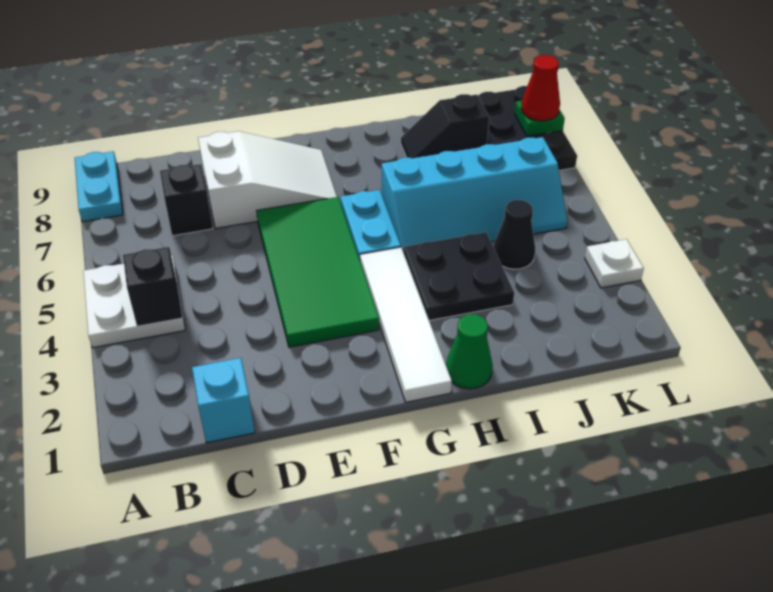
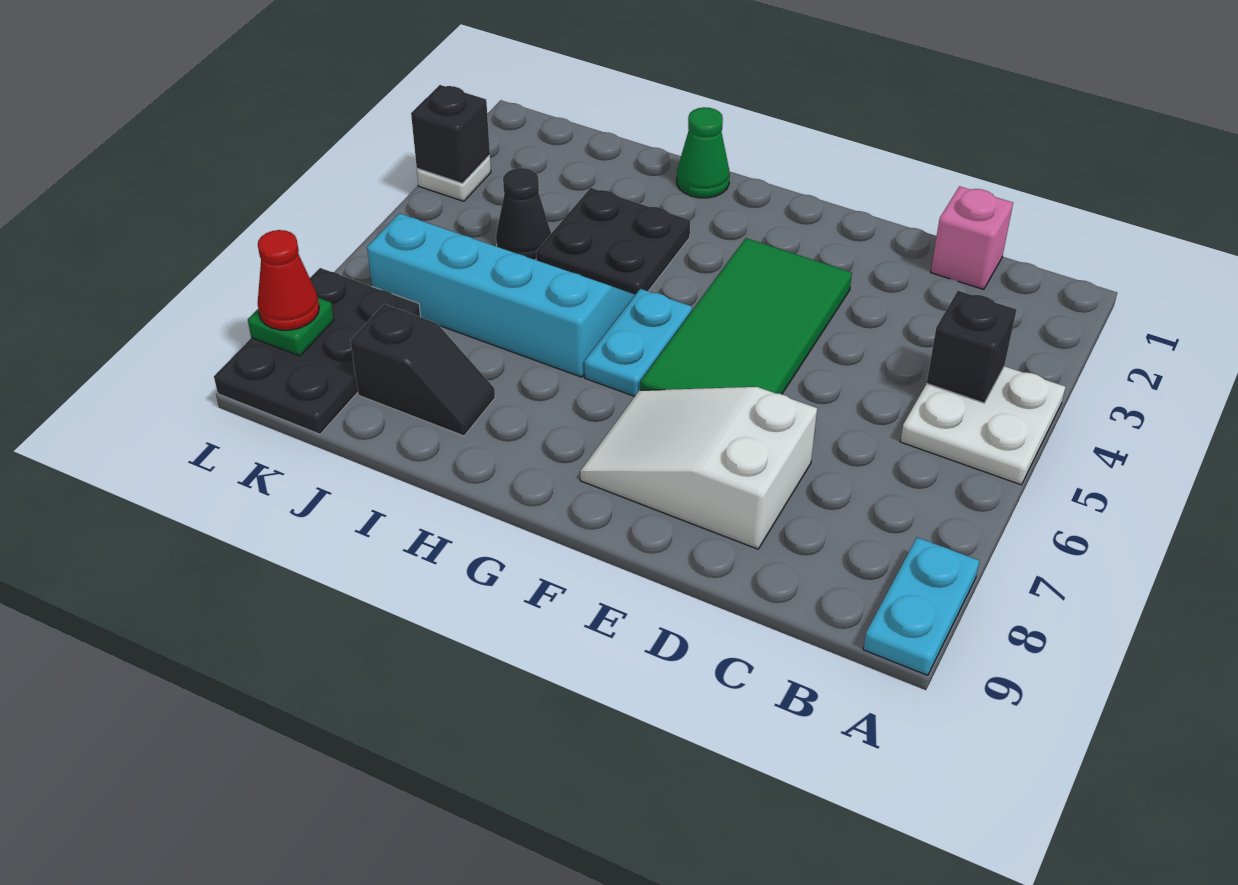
cyan brick C1 level 1 -> pink brick C1 level 1
black brick C7 level 1 -> black brick L3 level 2
white tile G1:G4 level 1 -> none

